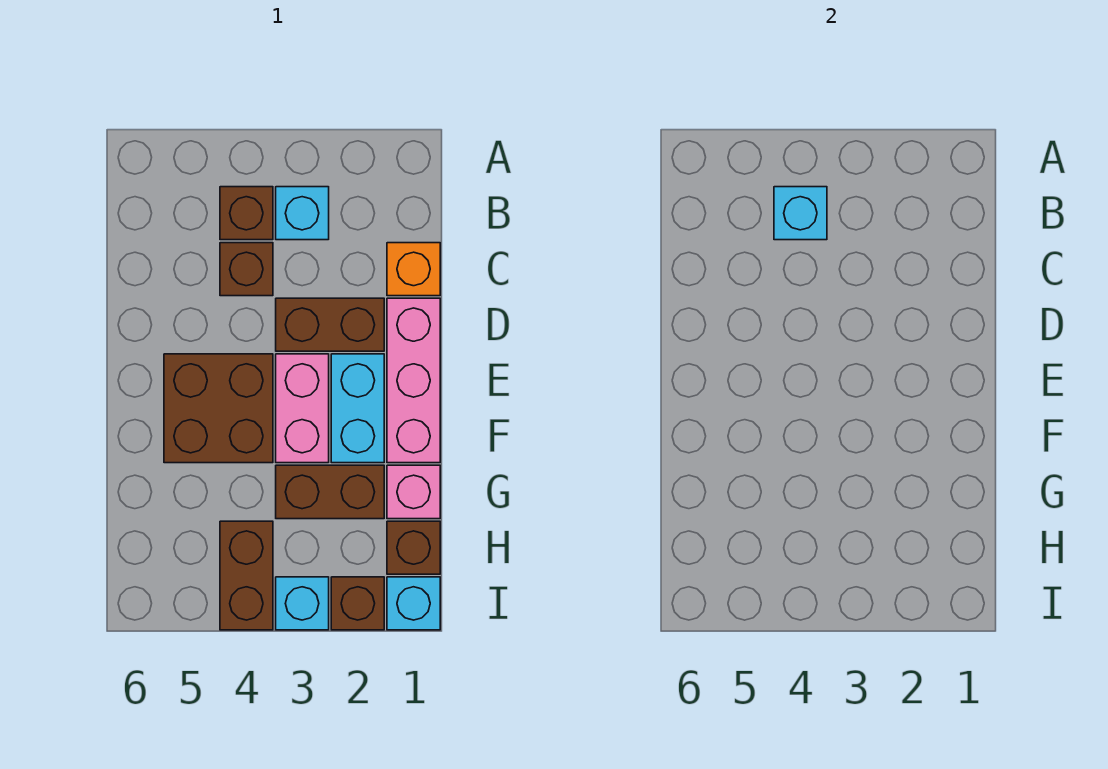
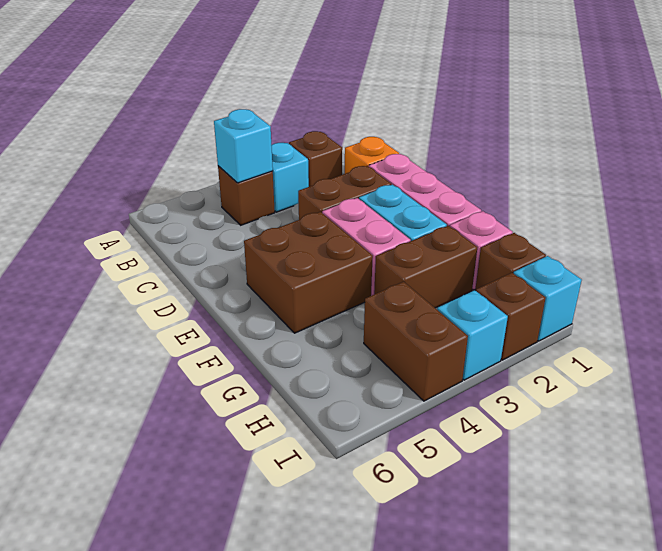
brown brick C4 level 1 -> brown brick B2 level 1

